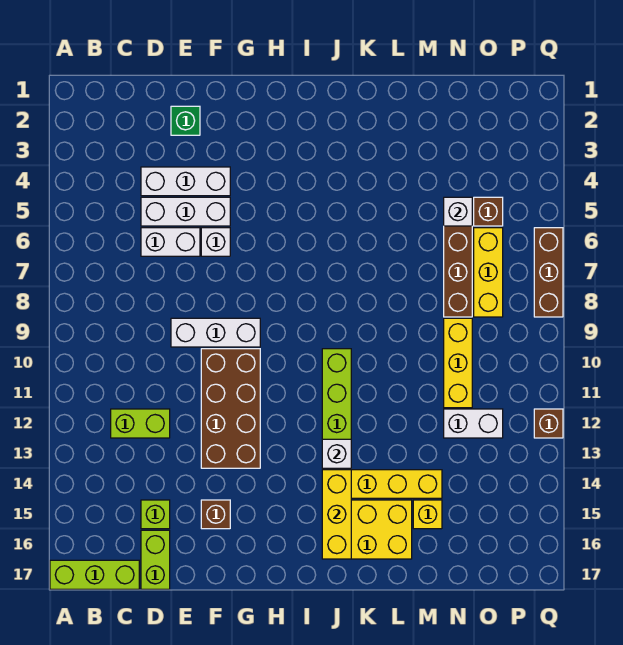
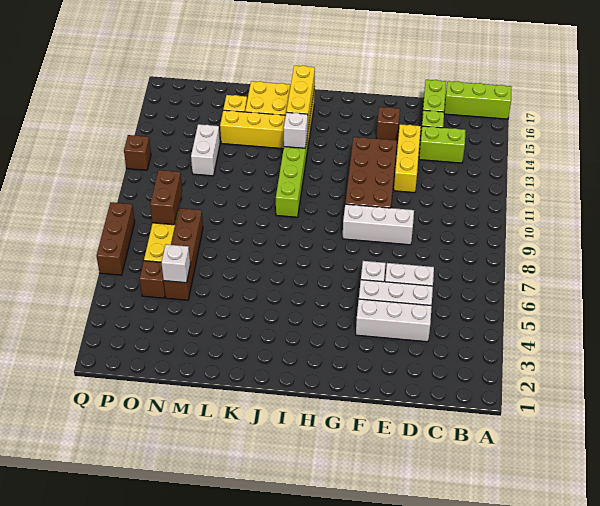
lime brick C12:D12 level 1 -> lime brick C14:D14 level 1
green brick E2 level 1 -> none
yellow brick N9:N11 level 1 -> yellow brick E12:E14 level 1
white brick N12:O12 level 1 -> white brick N12:N13 level 1
none -> brown brick O8:O9 level 2

